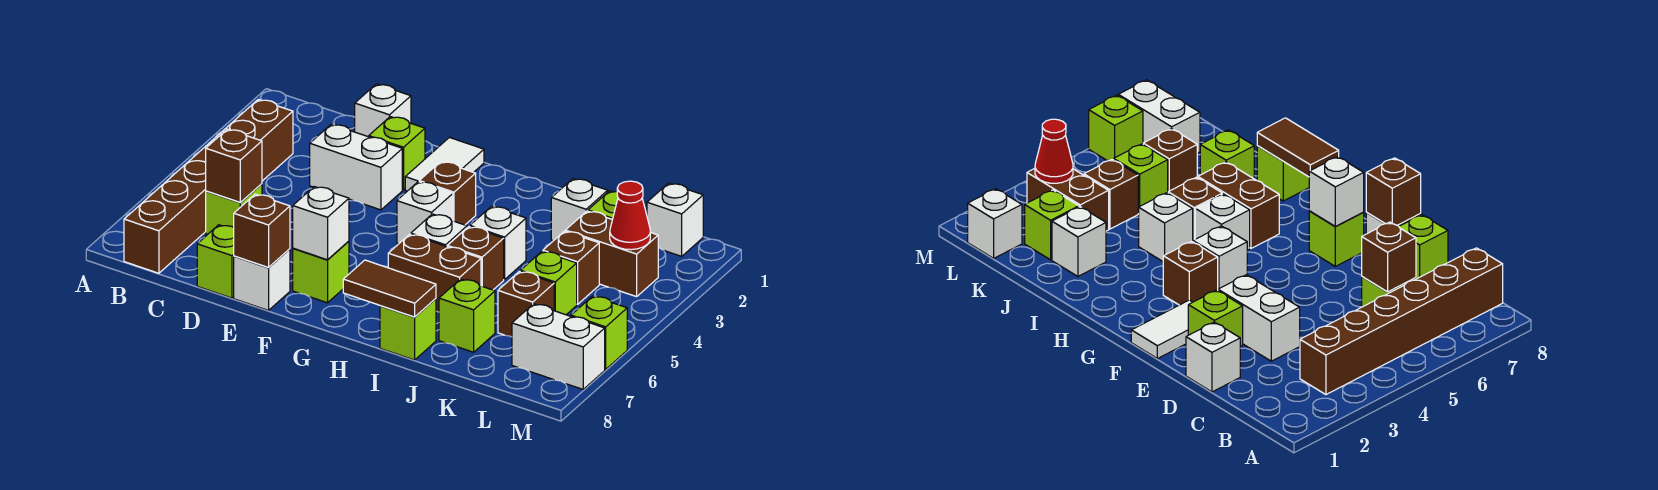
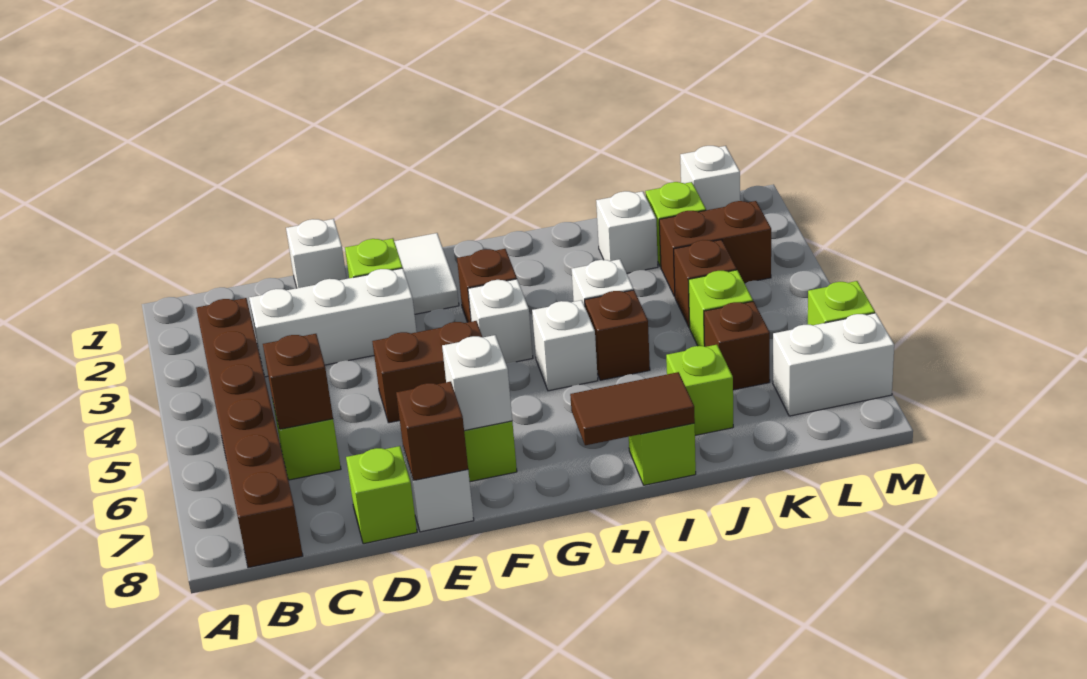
white brick D3:E3 level 1 -> white brick C3:E3 level 1
brown brick H6:I6 level 1 -> brown brick E5:F5 level 1
red cone L3 level 2 -> none

